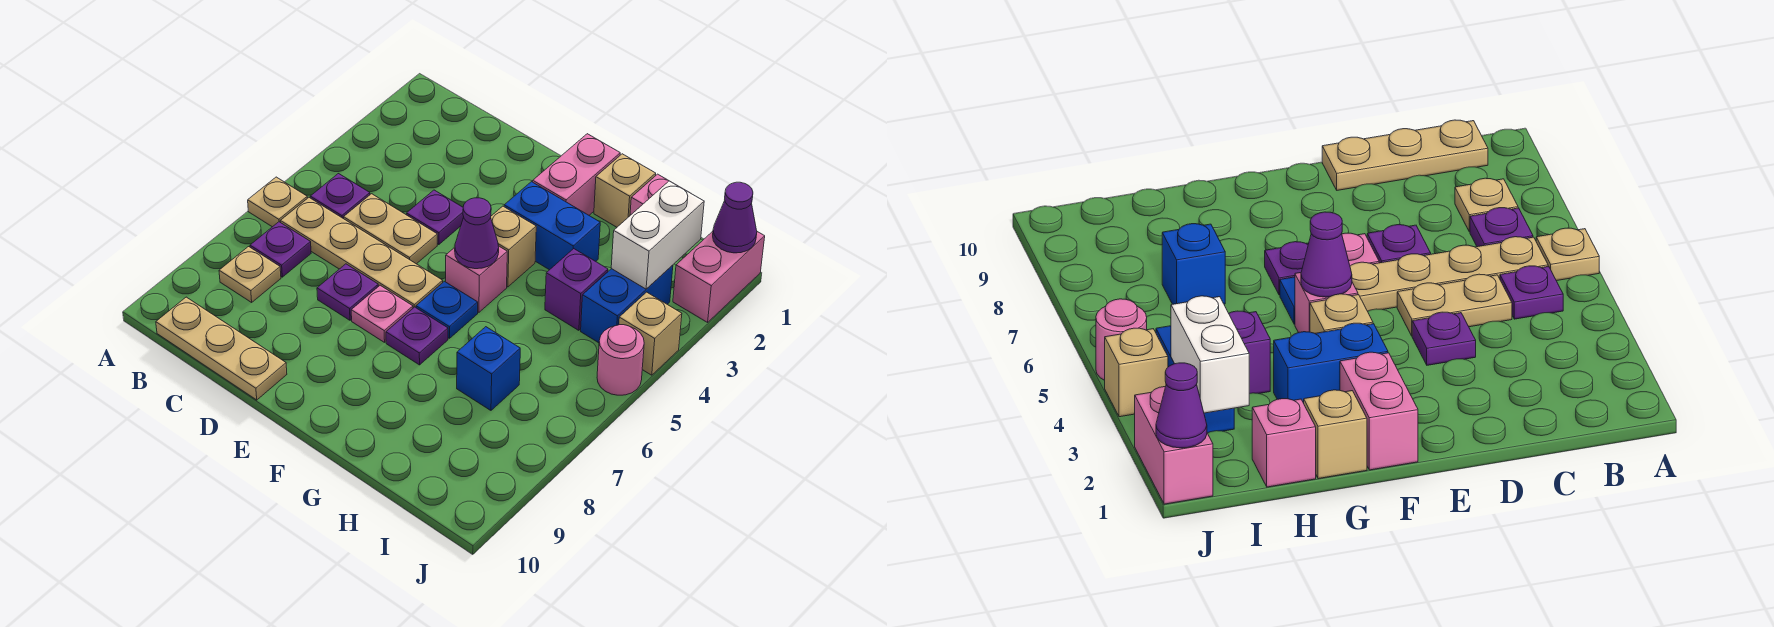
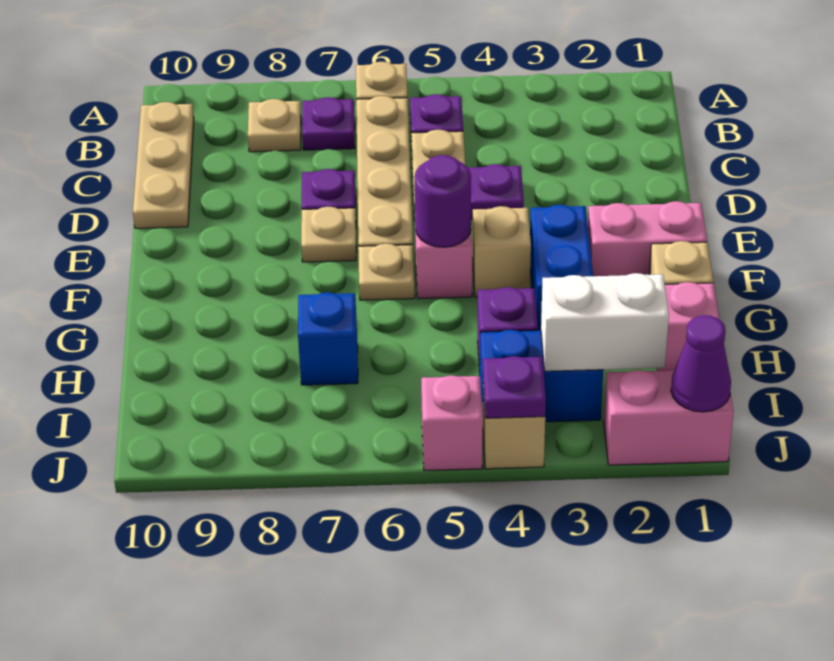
pink plate E7 level 1 -> tan plate E7 level 1
purple cone F5 level 2 -> purple round brick F5 level 2
blue plate F6 level 1 -> tan plate F6 level 1
purple plate F7 level 1 -> purple plate J4 level 2
pink round brick J5 level 1 -> pink brick J5 level 1

